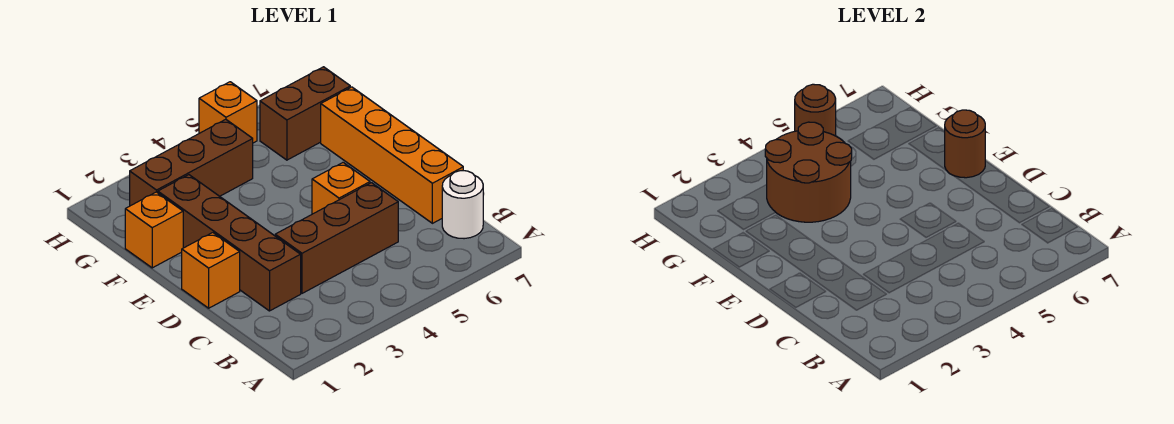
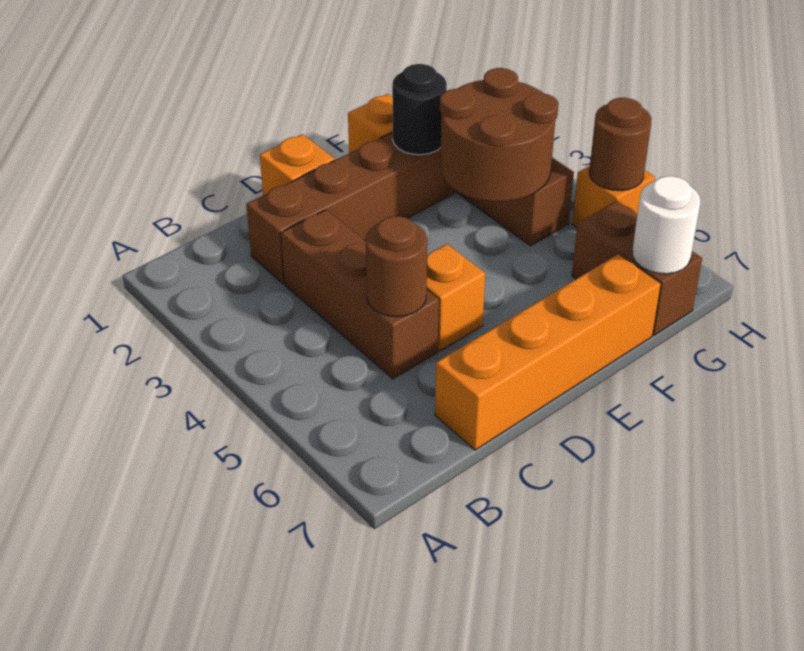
white round brick B7 level 1 -> white round brick G7 level 2
brown round brick E7 level 2 -> brown round brick C5 level 2
none -> black round brick F2 level 2

